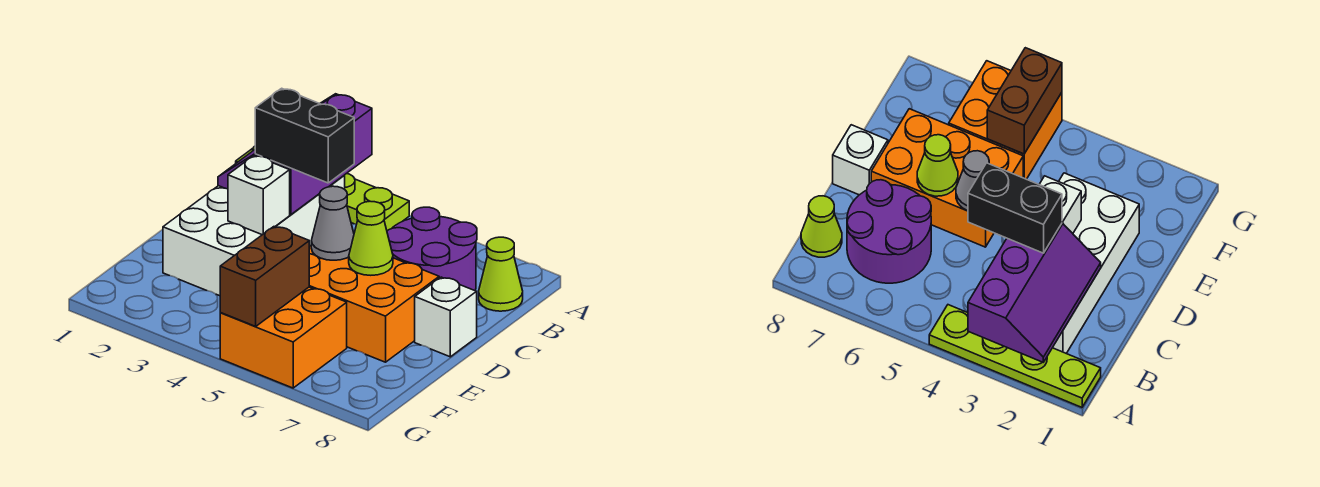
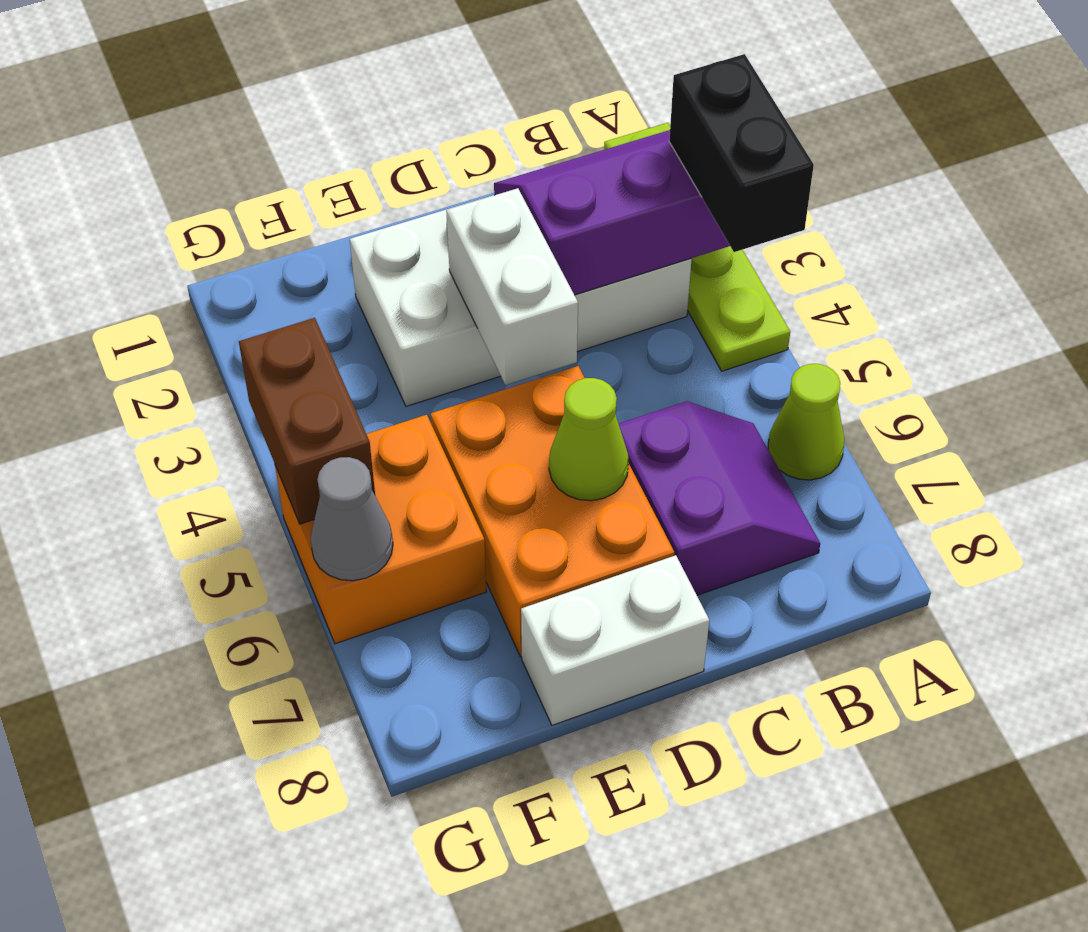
purple round brick B6:C7 level 1 -> purple slope B6:C7 level 1 top C
lime cone B8 level 1 -> lime cone A6 level 1
black brick C3:C4 level 3 -> black brick A3:A4 level 3
white brick D3 level 2 -> white brick D3:D4 level 2
grey cone D5 level 2 -> grey cone G6 level 2
white brick D8 level 1 -> white brick D8:E8 level 1
brown brick F5:G5 level 2 -> brown brick G4:G5 level 2

